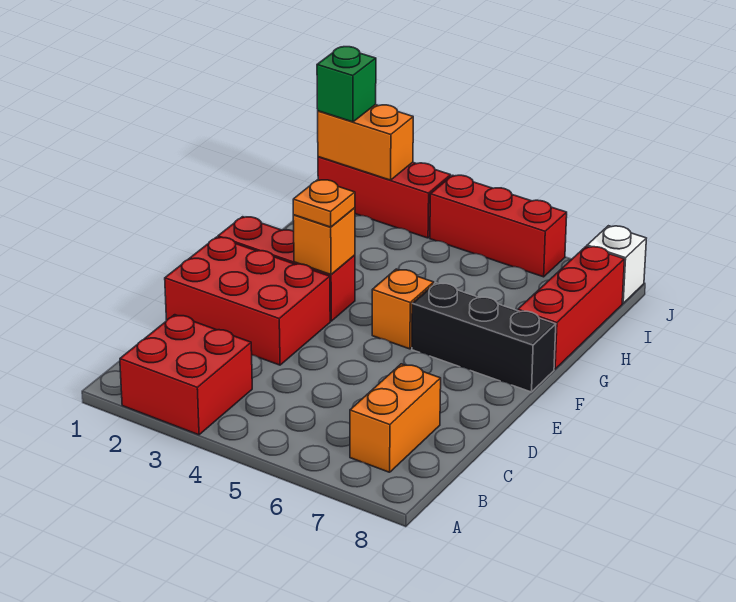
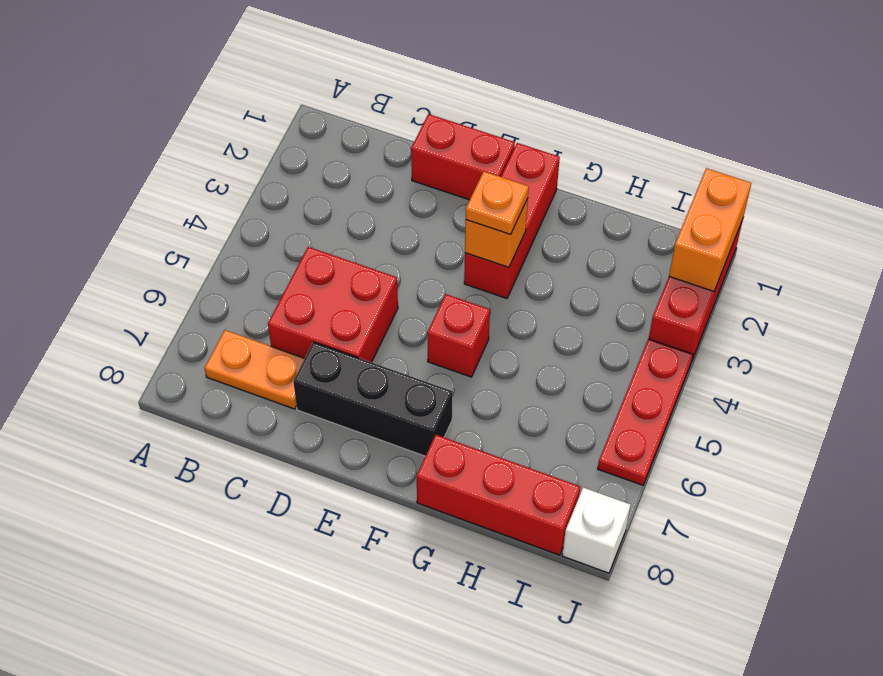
red brick A2:B3 level 1 -> red brick C5:D6 level 1
orange brick B7:C7 level 1 -> orange plate B7:C7 level 1
red brick D1:E3 level 1 -> red brick D1:E1 level 1
orange brick F5 level 1 -> red brick F5 level 1
black brick F6:F8 level 1 -> black brick D7:F7 level 1
green brick J1 level 3 -> none
red brick J4:J6 level 1 -> red plate J4:J6 level 1

